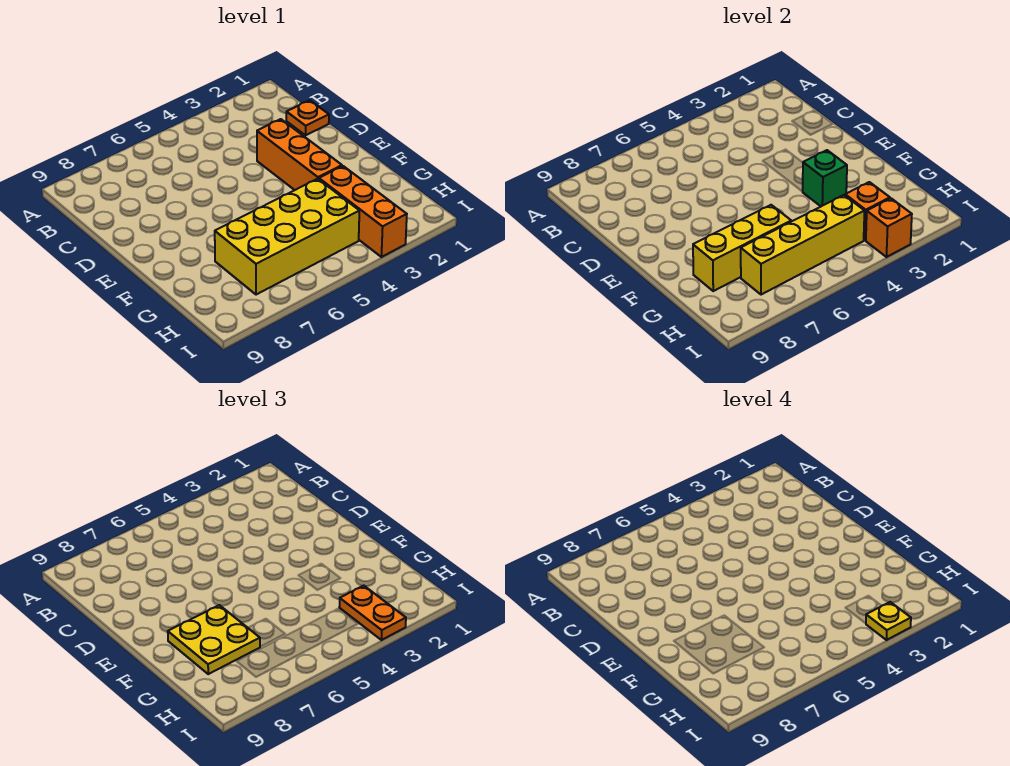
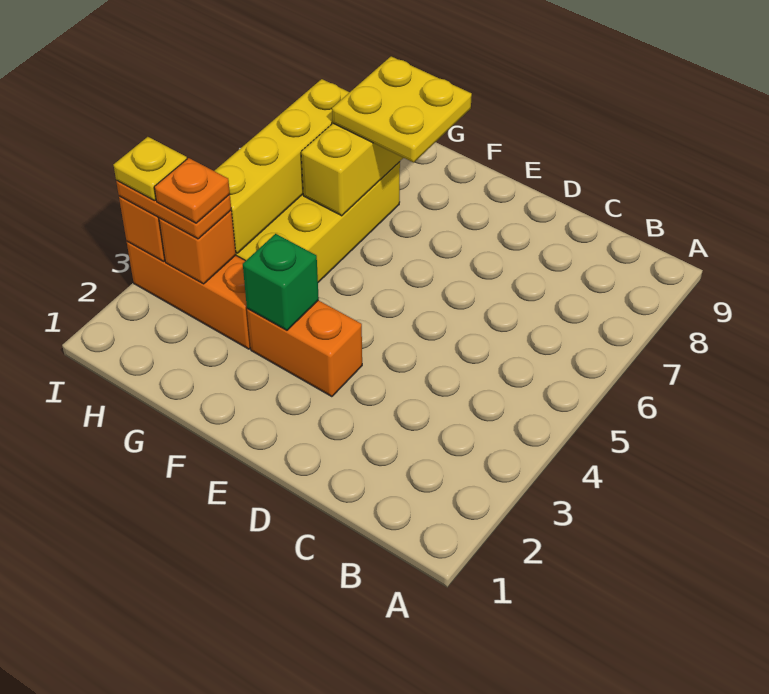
orange plate C1 level 1 -> orange plate H3 level 4
orange brick D3:F3 level 1 -> orange brick E3:F3 level 1

